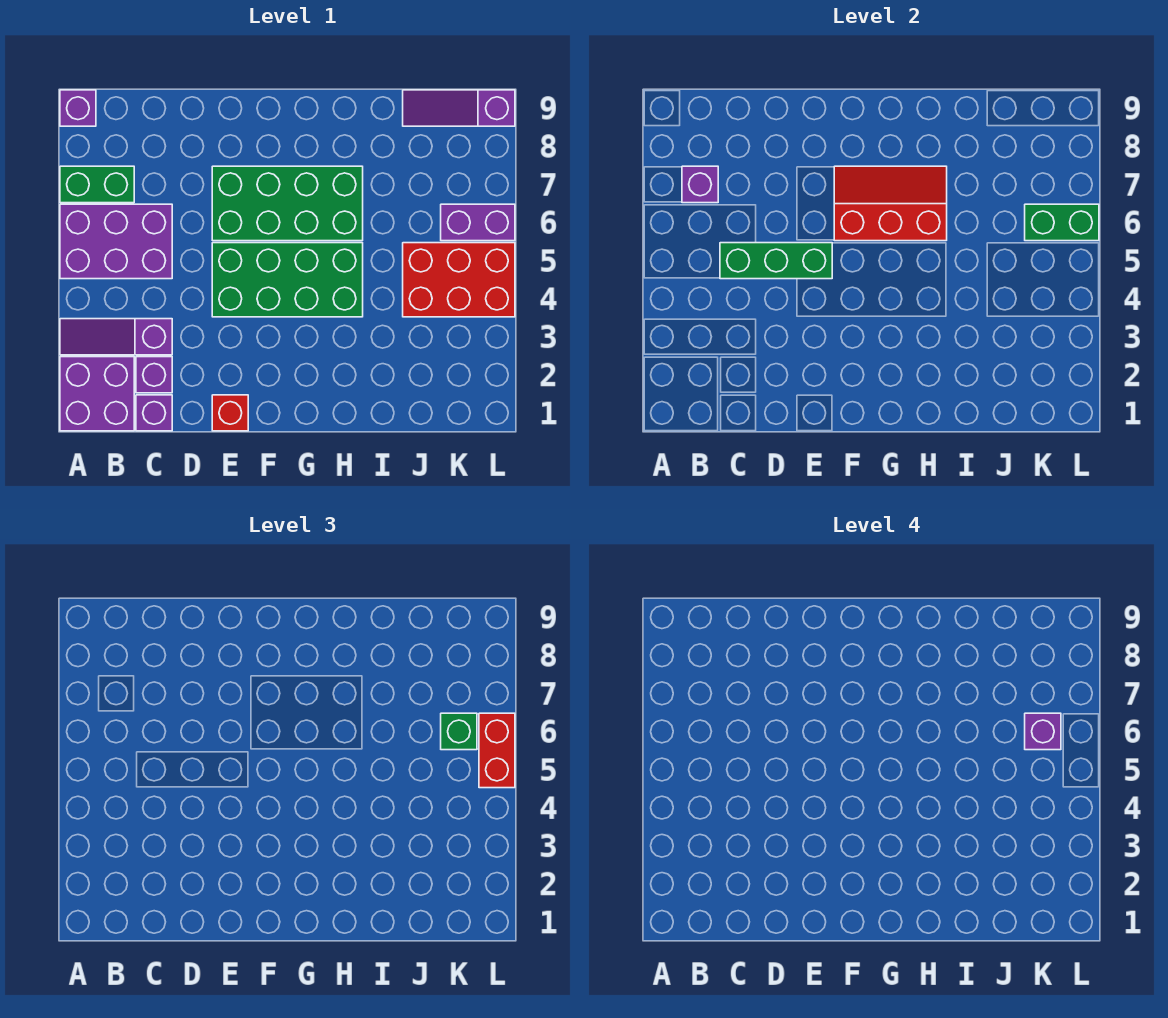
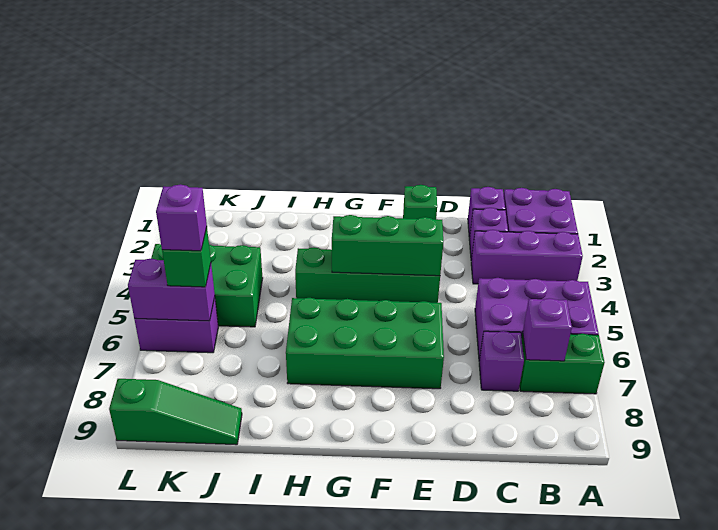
purple slope A3:C3 level 1 top C -> purple brick A3:C3 level 1
purple brick A9 level 1 -> purple brick C7 level 1
green brick C5:E5 level 2 -> green brick E4:G4 level 2
red brick E1 level 1 -> green brick E1 level 1
green brick E4:H5 level 1 -> green brick E4:H4 level 1
red slope F6:H7 level 2 top 6 -> none
red brick J4:L5 level 1 -> green brick J4:L5 level 1
purple slope J9:L9 level 1 top L -> green slope J9:L9 level 1 top L
green brick K6:L6 level 2 -> purple brick K6:L6 level 2
red brick L5:L6 level 3 -> none

